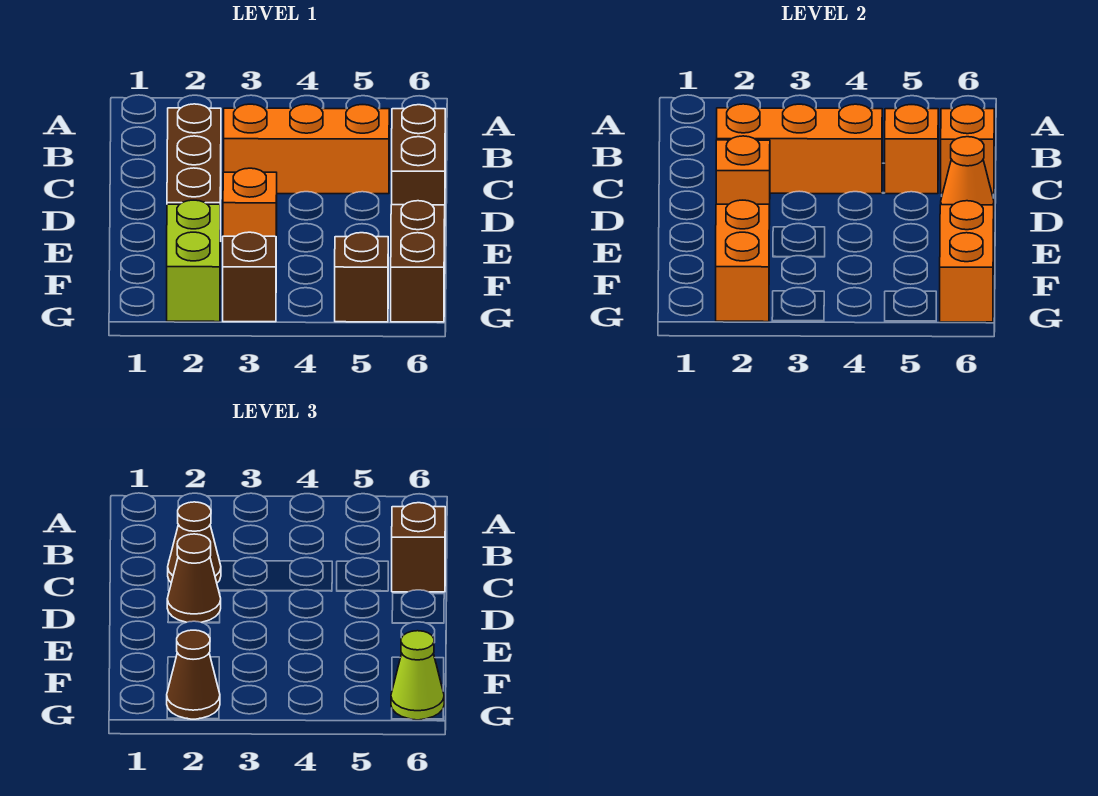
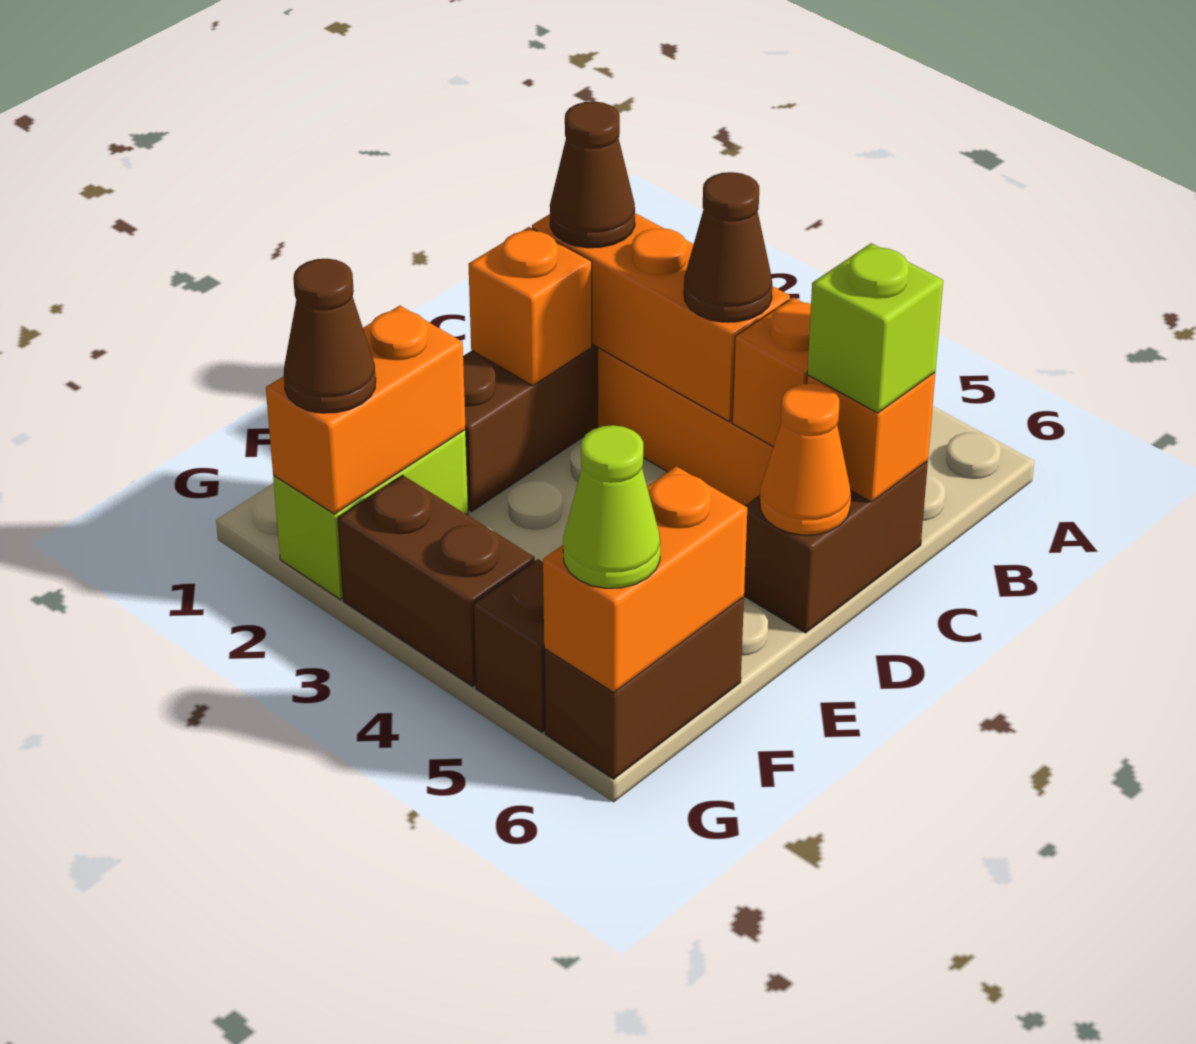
brown brick C6 level 3 -> lime brick C6 level 3
brown cone D2 level 3 -> brown cone C4 level 3
orange brick E3 level 1 -> none
brown brick G3 level 1 -> brown brick G3:G4 level 1

